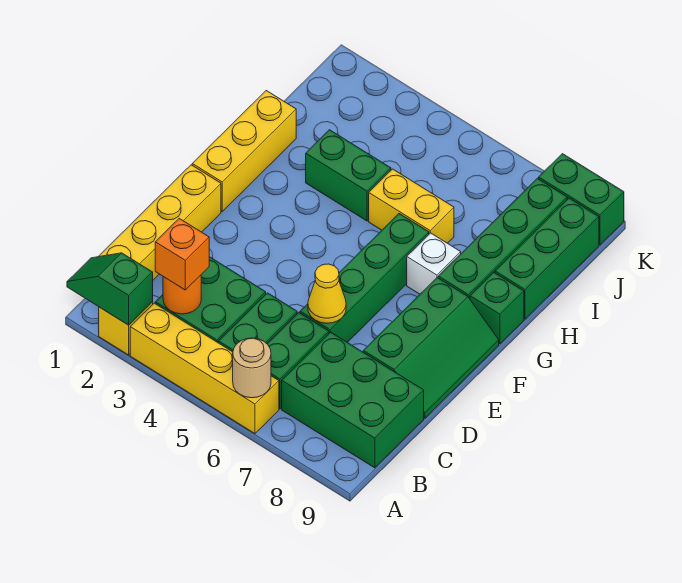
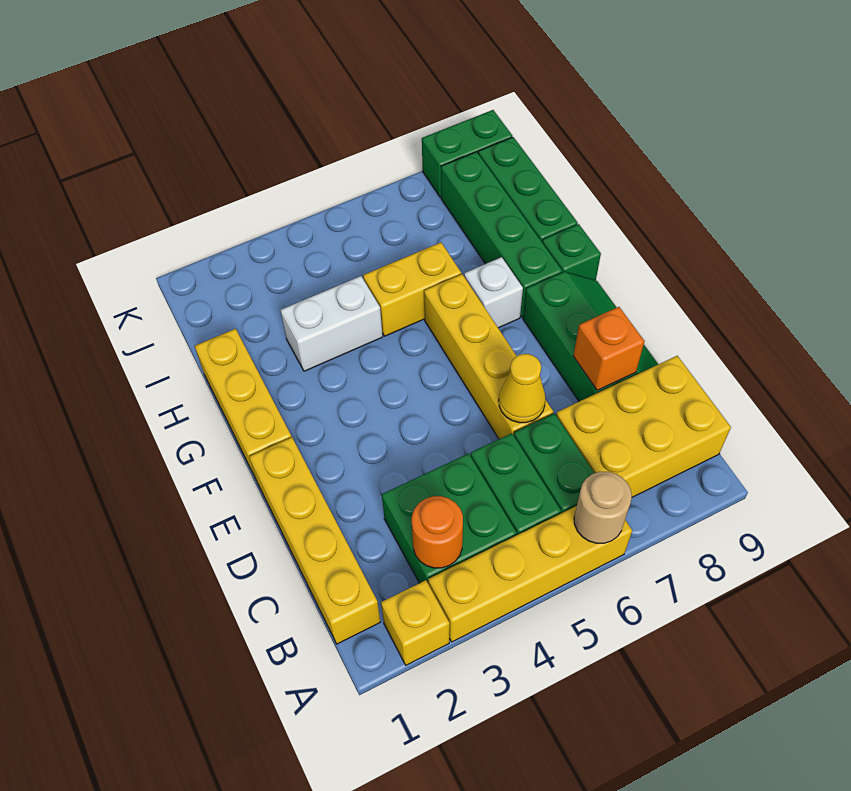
green slope A1:A2 level 2 top 2 -> none
orange brick B3 level 3 -> orange brick D8 level 2
green brick B7:C9 level 1 -> yellow brick B7:C9 level 1
green brick D6:G6 level 1 -> yellow brick D6:G6 level 1
green brick H3:H4 level 1 -> white brick H3:H4 level 1

